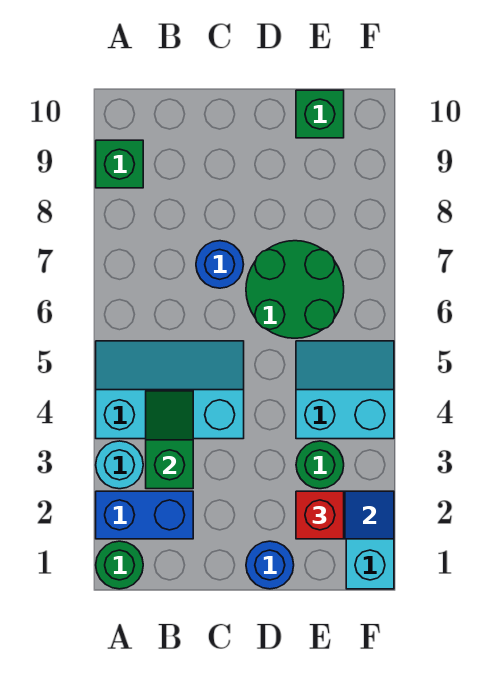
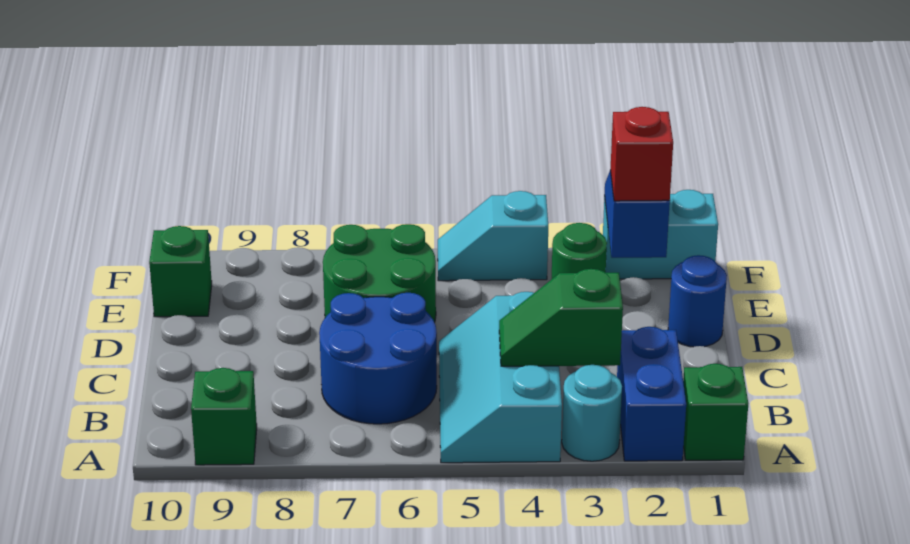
green round brick A1 level 1 -> green brick A1 level 1
blue round brick C7 level 1 -> blue round brick B6:C7 level 1
cyan slope E4:F5 level 1 top 4 -> cyan slope F4:F5 level 1 top 4

